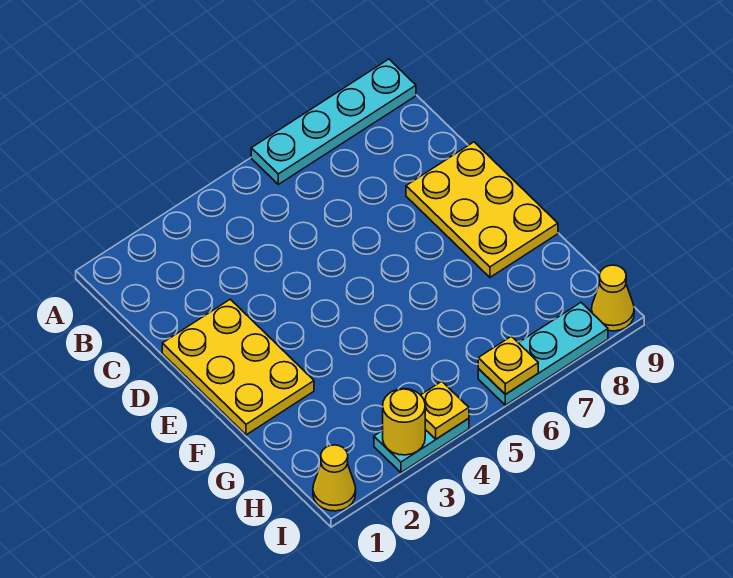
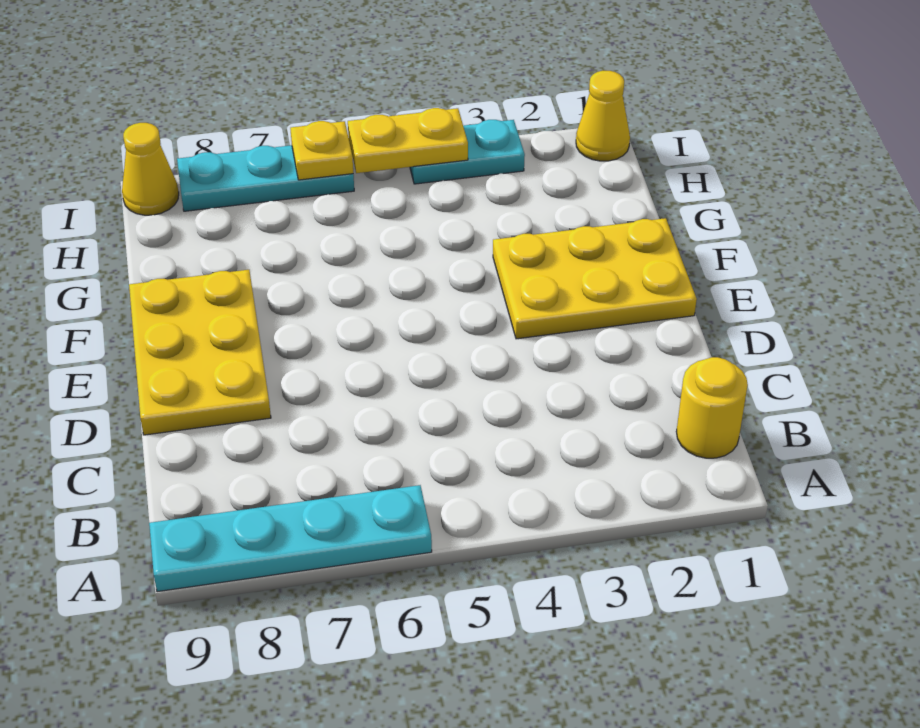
yellow plate D1:F2 level 1 -> yellow plate E1:F3 level 1
yellow round brick I3 level 2 -> yellow round brick B1 level 1
yellow plate I4 level 2 -> yellow plate I4:I5 level 2

